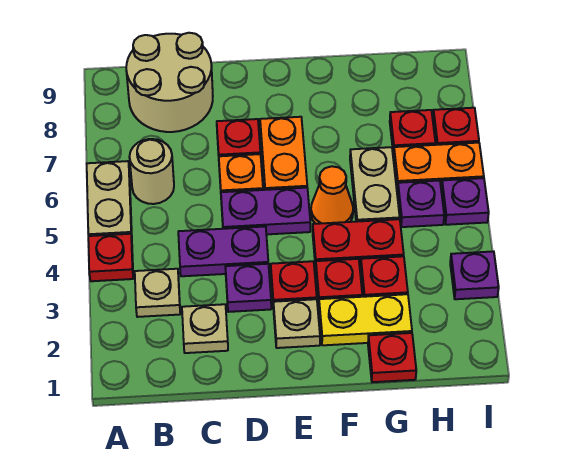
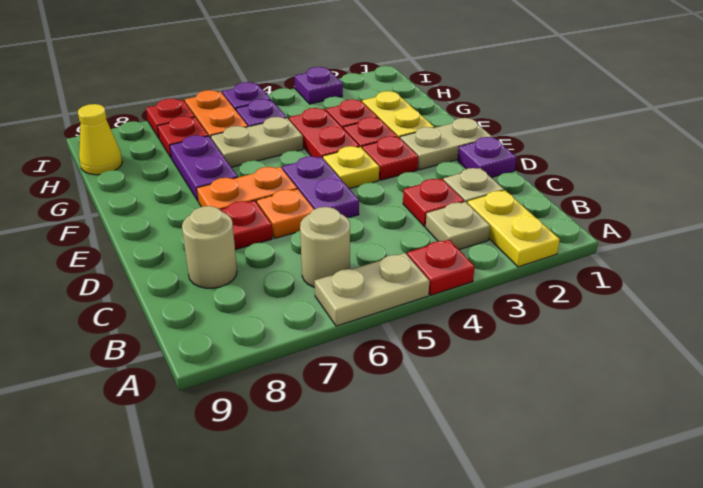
none -> yellow plate A2:B2 level 1
tan round brick B8:C9 level 1 -> tan round brick C8 level 1
purple plate C4:D4 level 1 -> purple plate F7:G7 level 1
purple plate D3 level 1 -> purple plate D1 level 1
tan plate E2 level 1 -> tan plate E1:E2 level 1
none -> yellow plate E4 level 1
orange cone F5 level 1 -> none
red plate G1 level 1 -> red plate C3 level 1
none -> yellow cone H9 level 1

